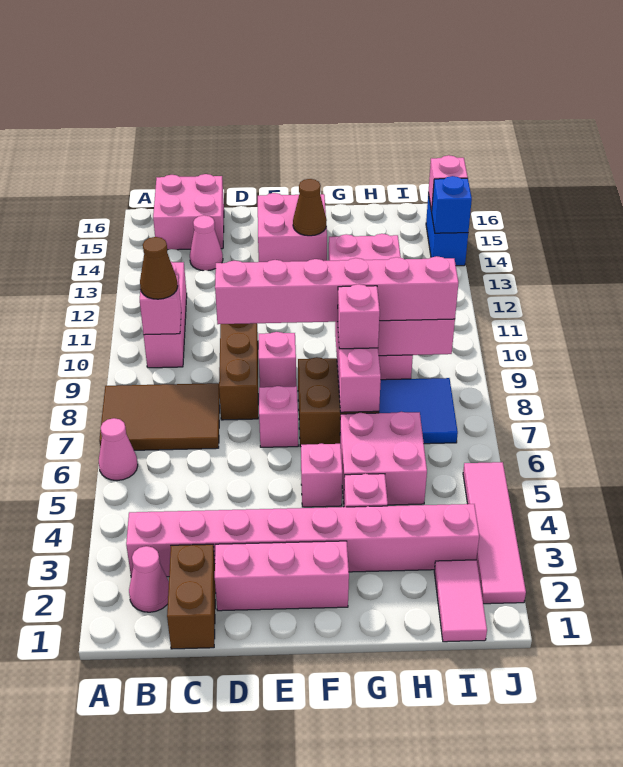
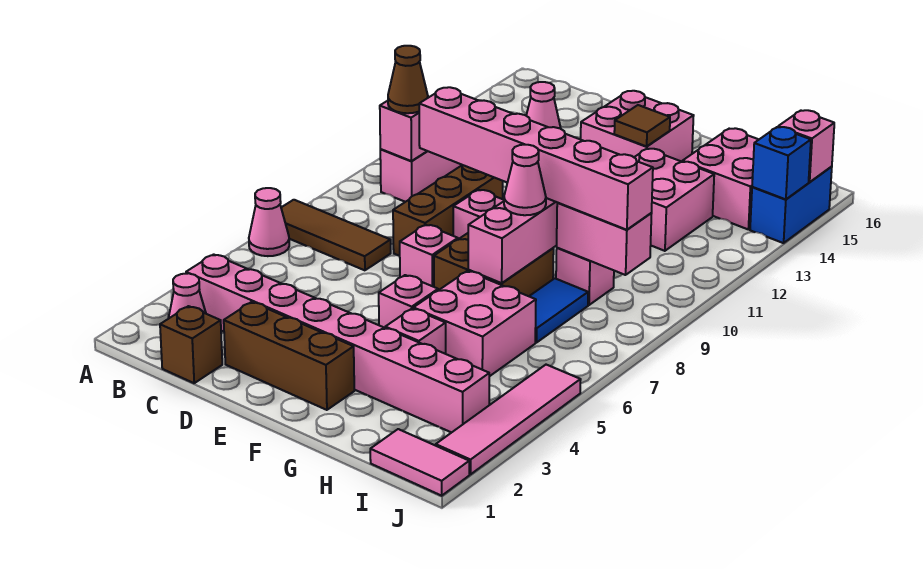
brown tile A7:C8 level 1 -> brown tile A7:C7 level 1
pink brick B15:C16 level 1 -> pink brick H14:I15 level 1
brown brick C1:C2 level 1 -> brown brick C1 level 1
pink brick D2:F2 level 1 -> brown brick D2:F2 level 1
brown cone F14 level 2 -> brown tile F14 level 2
pink brick G8 level 3 -> pink cone G8 level 3
blue tile H7:I8 level 1 -> blue tile H7:H8 level 1
pink tile I1:I2 level 1 -> pink tile I1:J1 level 1

